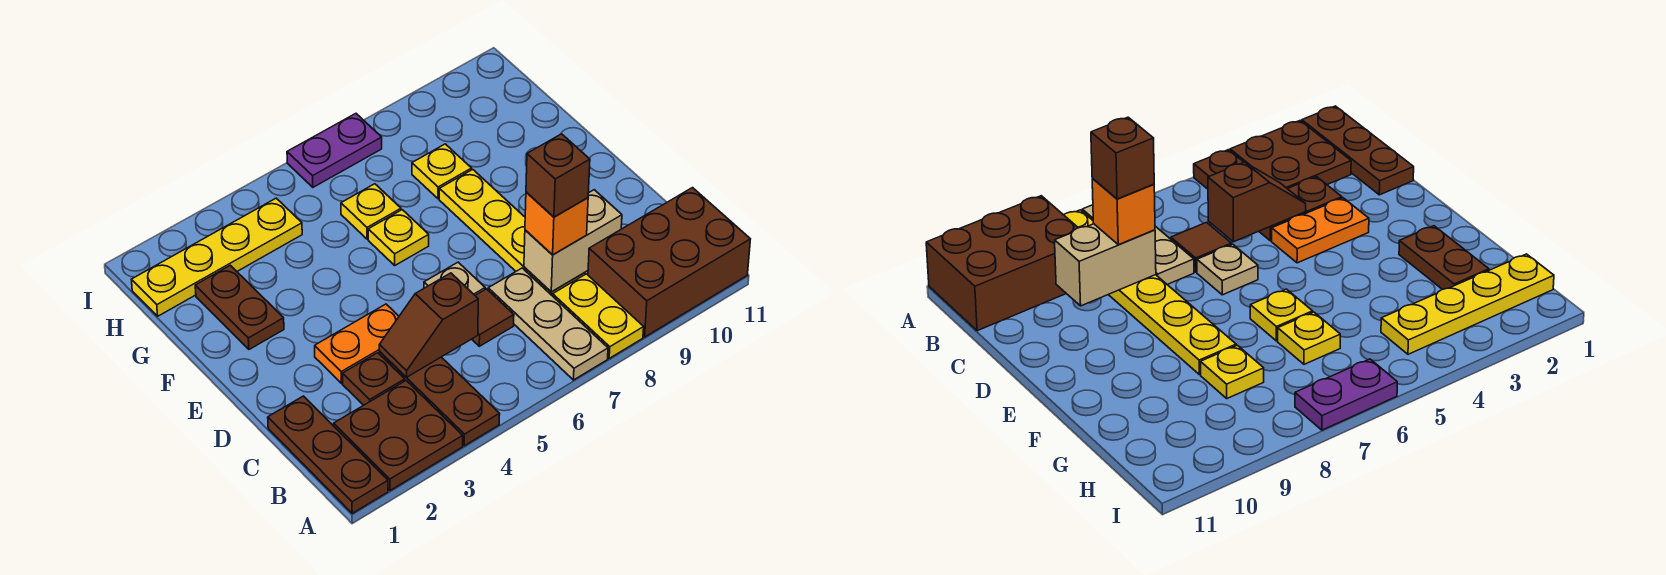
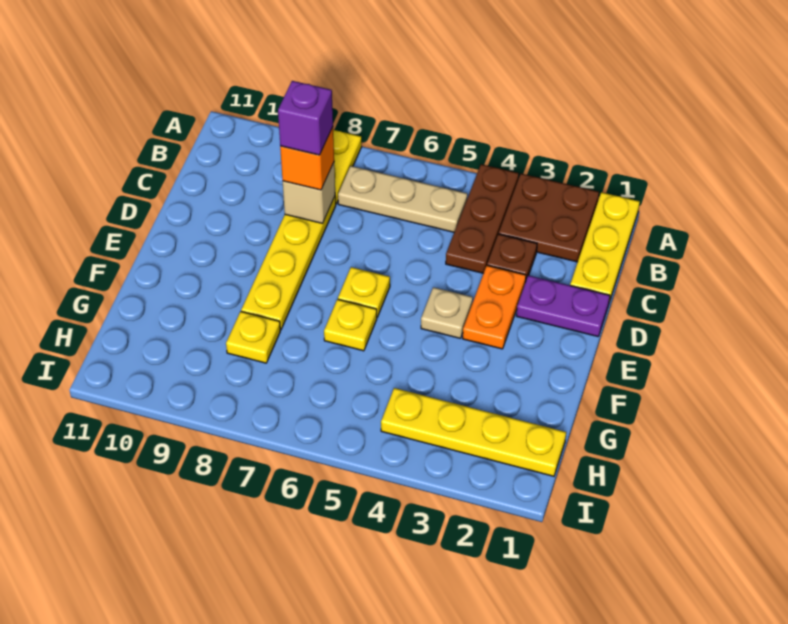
brown plate A1:C1 level 1 -> yellow plate A1:C1 level 1
tan plate A7:C7 level 1 -> tan plate B5:B7 level 1
brown brick A9:B11 level 1 -> none
brown slope C4:C5 level 2 top 5 -> none
brown tile C6 level 1 -> none
tan brick C8:C9 level 2 -> tan brick C8 level 2
brown brick C8 level 4 -> purple brick C8 level 4
orange plate D3:D4 level 1 -> orange plate D3:E3 level 1
tan plate D6 level 1 -> tan plate E4 level 1
brown plate F2:G2 level 1 -> none
yellow plate G6 level 1 -> yellow plate E6 level 1
purple plate I6:I7 level 1 -> purple plate D1:D2 level 1

